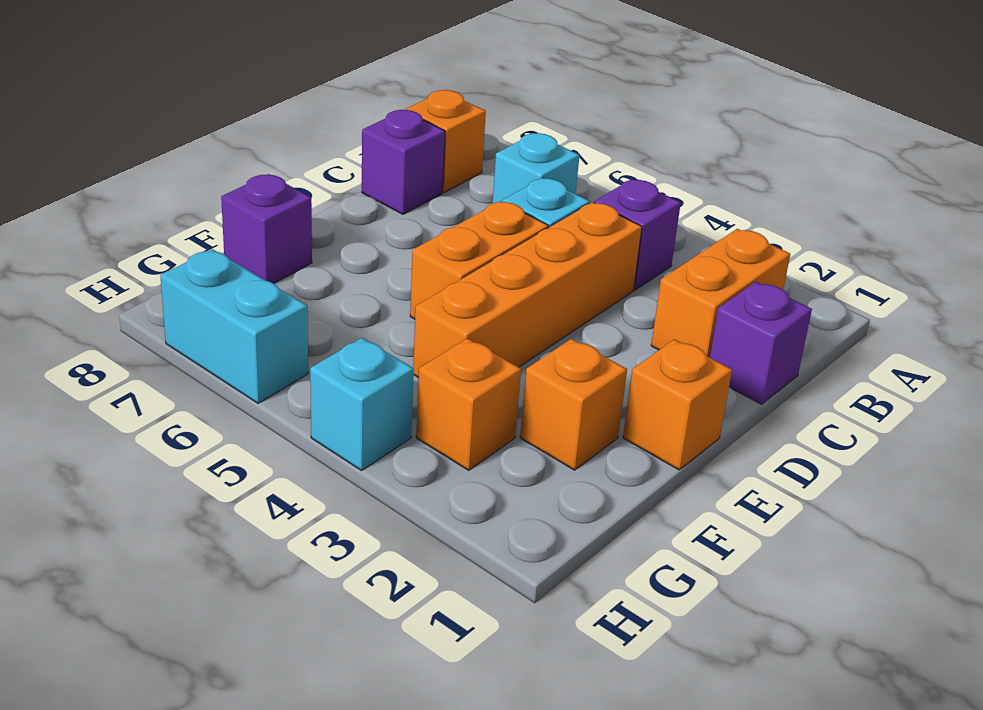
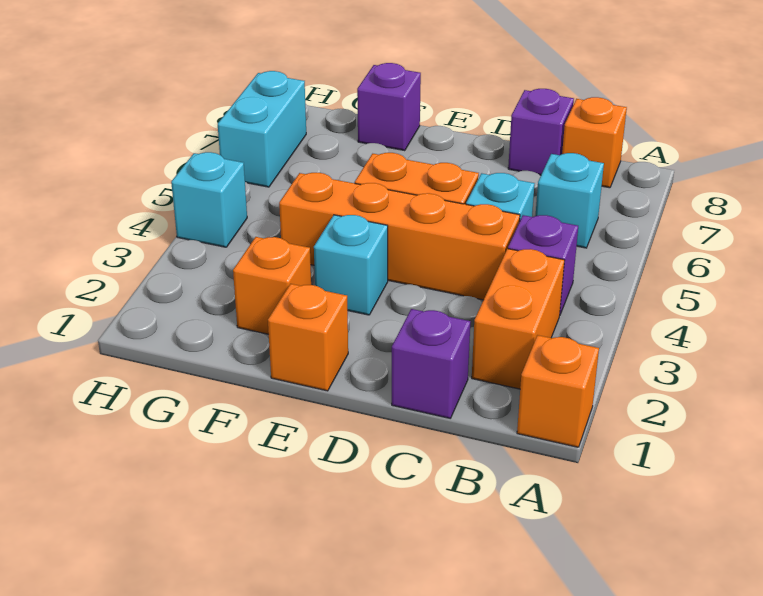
orange brick B2:C2 level 1 -> orange brick B2:B3 level 1
none -> cyan brick E3 level 1
orange brick G3 level 1 -> orange brick A1 level 1

